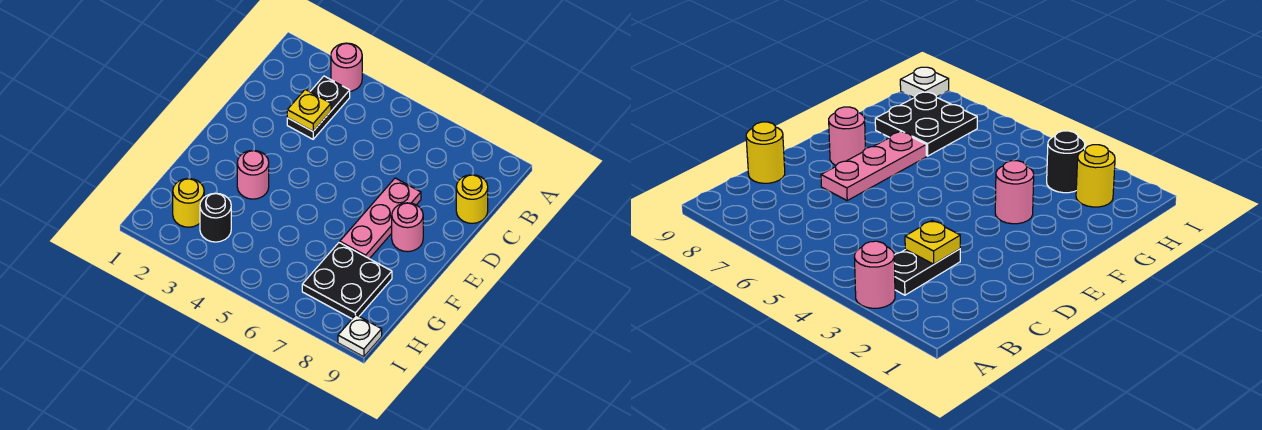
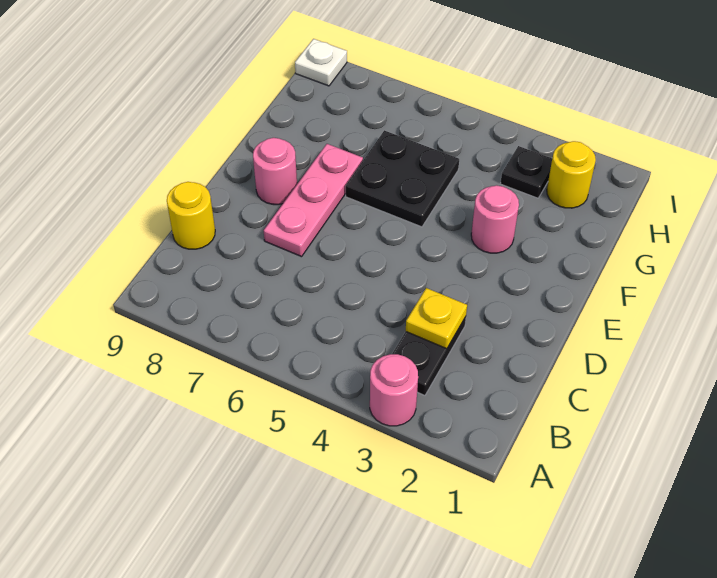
black plate G7:H8 level 1 -> black plate F5:G6 level 1
black round brick H3 level 1 -> black plate H3 level 1

